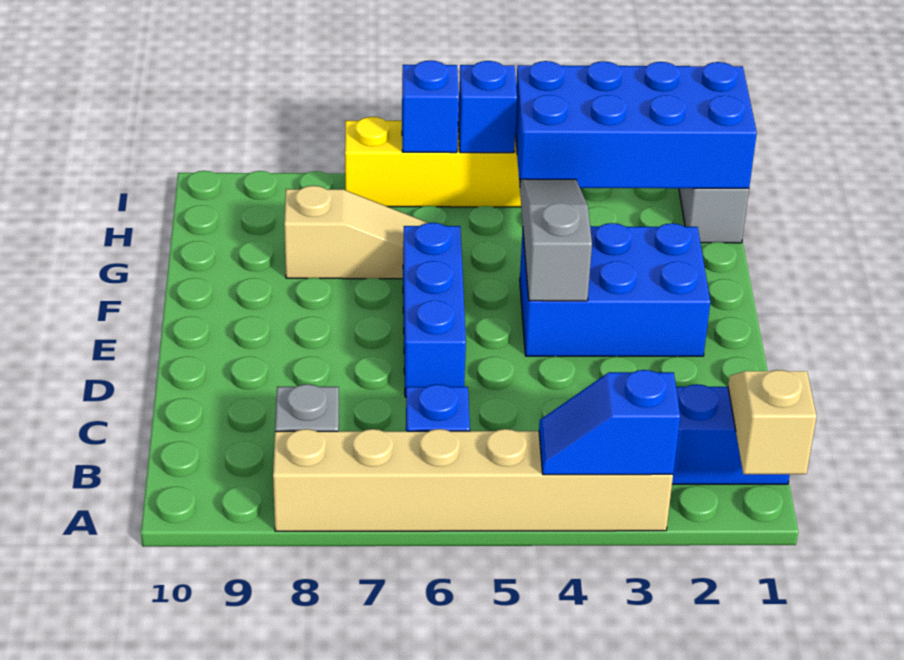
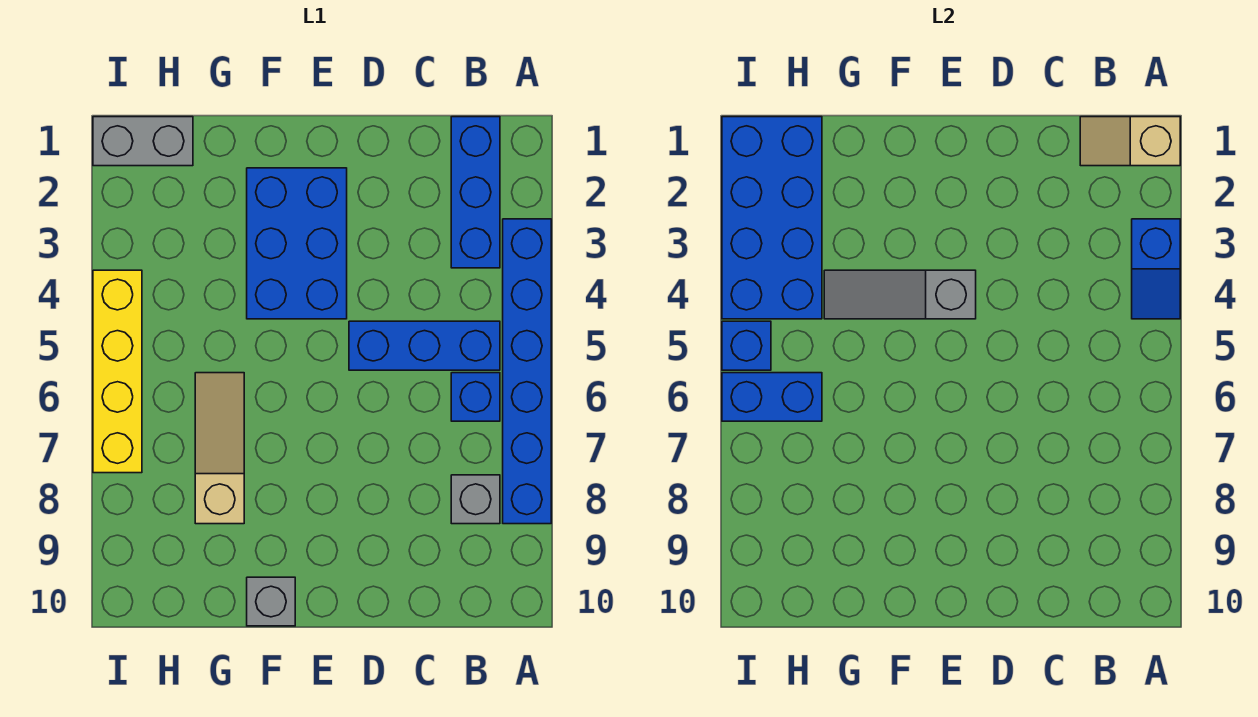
tan brick A3:A8 level 1 -> blue brick A3:A8 level 1
blue brick D6:F6 level 1 -> blue brick B5:D5 level 1
none -> grey brick F10 level 1
blue brick I6 level 2 -> blue brick H6:I6 level 2

